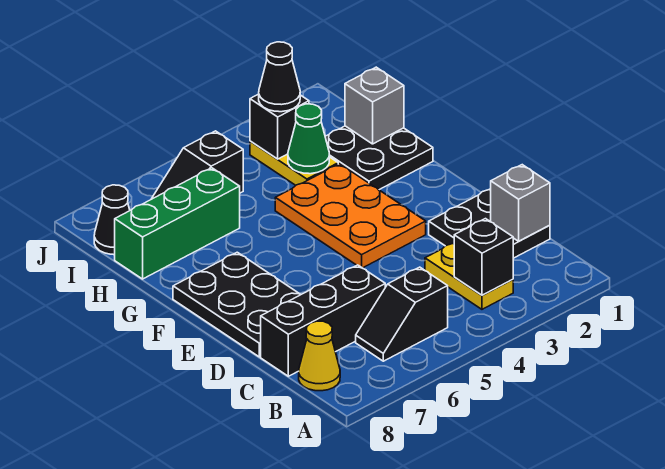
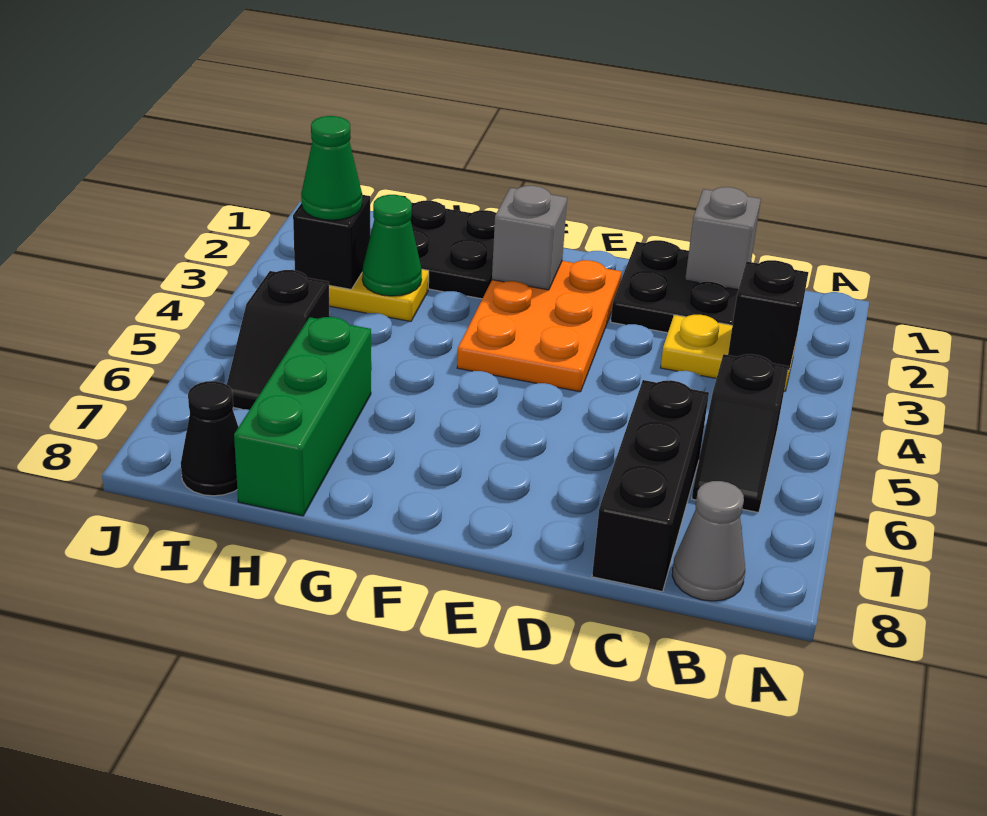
yellow cone B8 level 1 -> grey cone B8 level 1
black plate D7:F8 level 1 -> none
orange plate E3:G4 level 1 -> orange plate E2:F4 level 1
grey brick H1 level 2 -> grey brick F2 level 2
black cone I3 level 3 -> green cone I3 level 3

